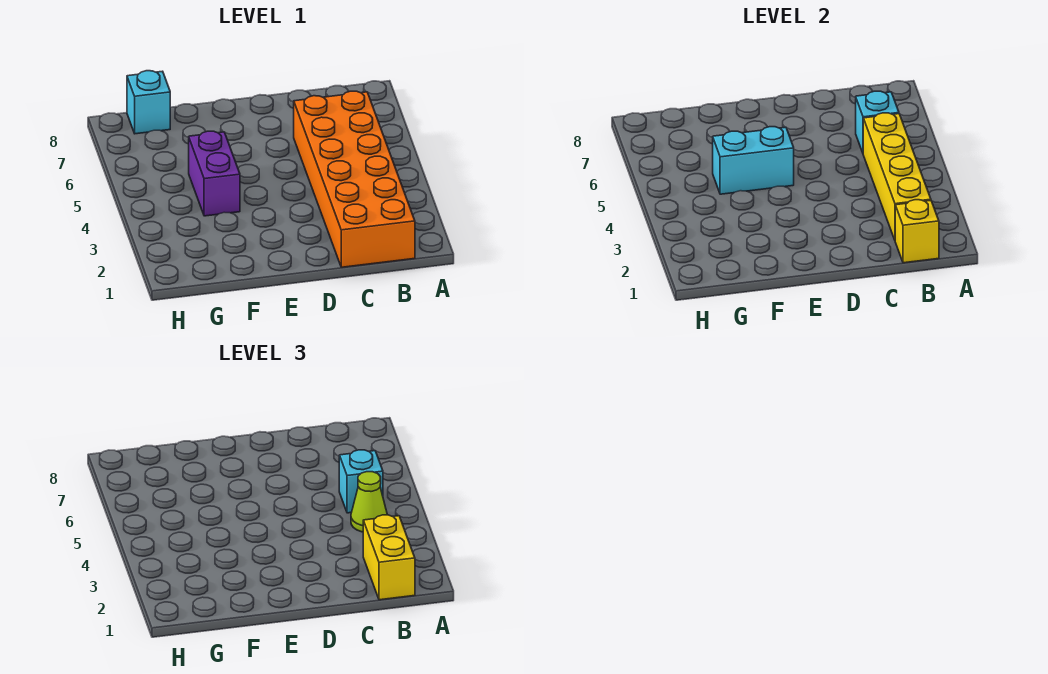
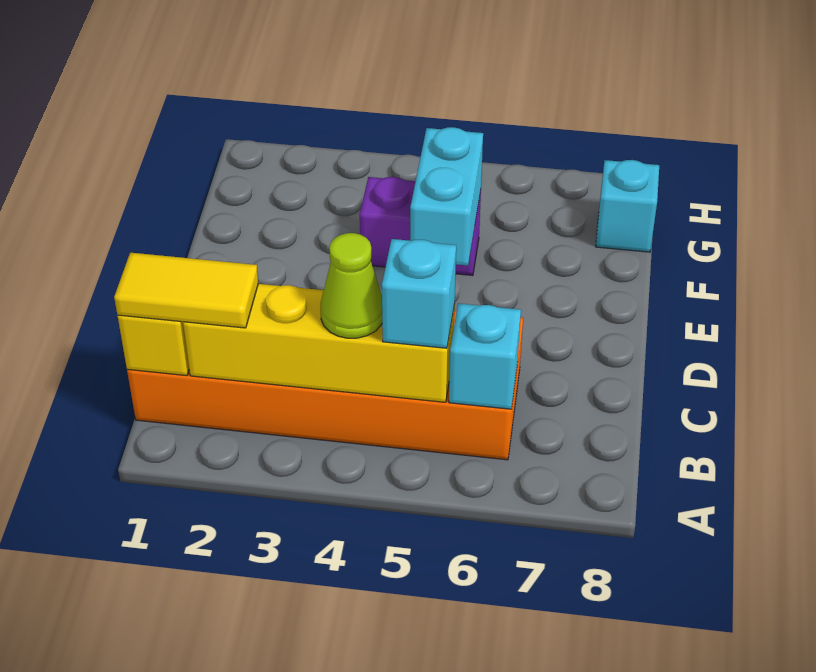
yellow brick B1:B2 level 3 -> yellow tile B1:B2 level 3

